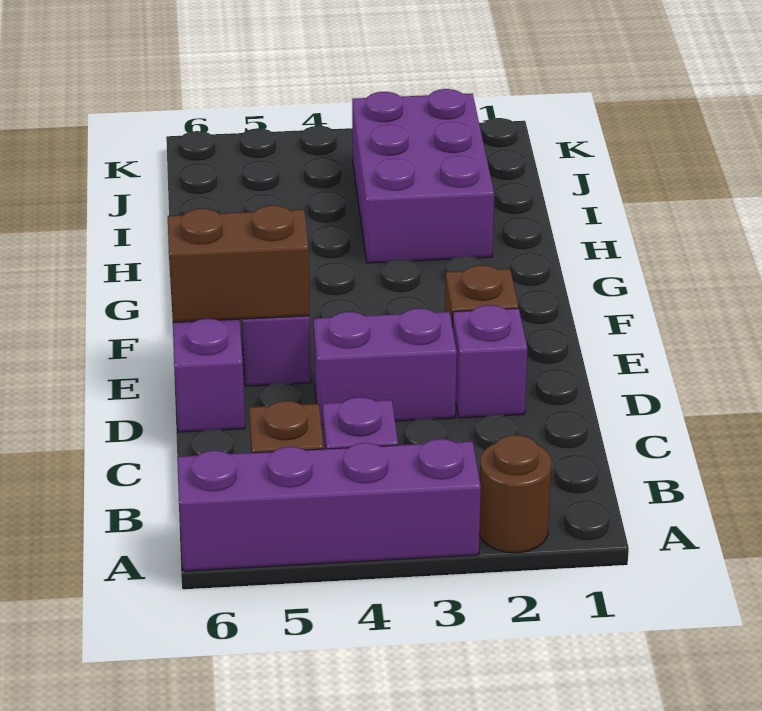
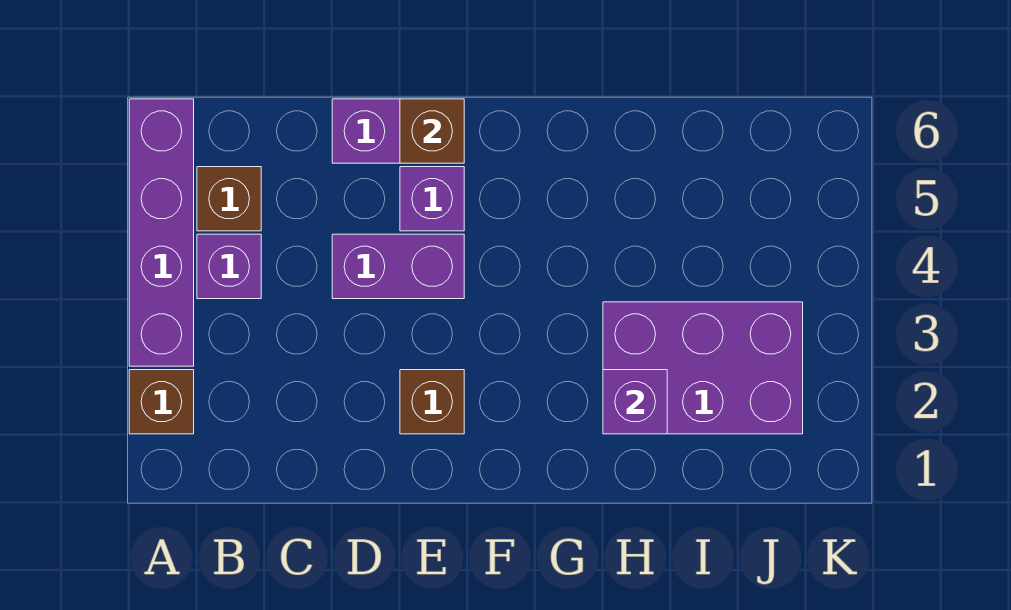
brown round brick A2 level 1 -> brown brick A2 level 1
purple brick D2 level 1 -> purple brick H2 level 2
purple brick D3:D4 level 1 -> purple brick D4:E4 level 1
brown brick E5:E6 level 2 -> brown brick E6 level 2

